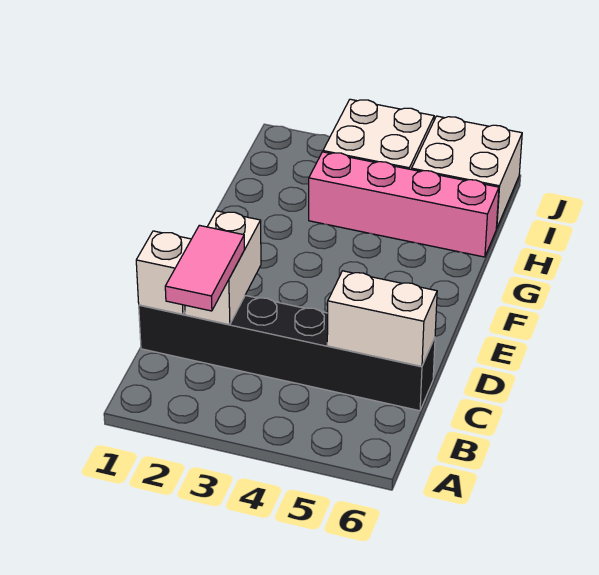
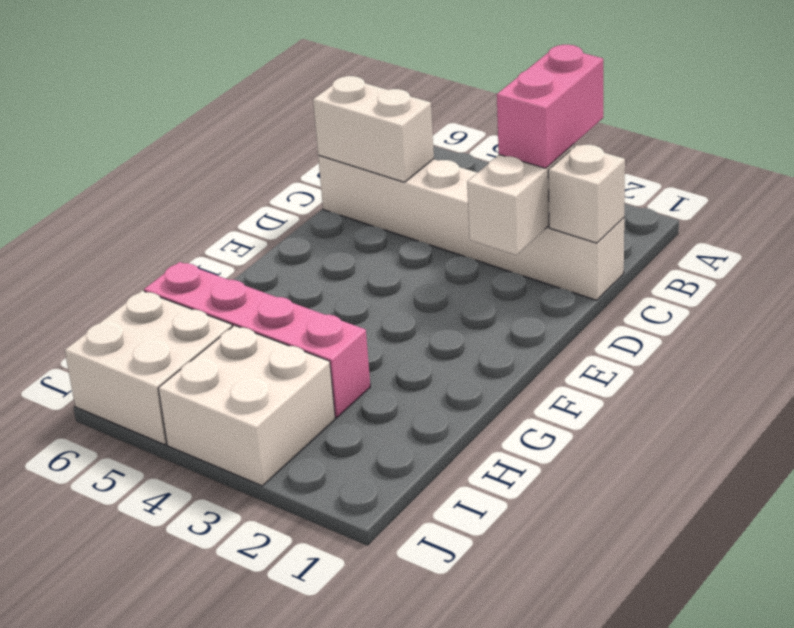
pink tile B2:C2 level 3 -> pink brick B2:C2 level 3
black brick C1:C6 level 1 -> white brick C1:C6 level 1

